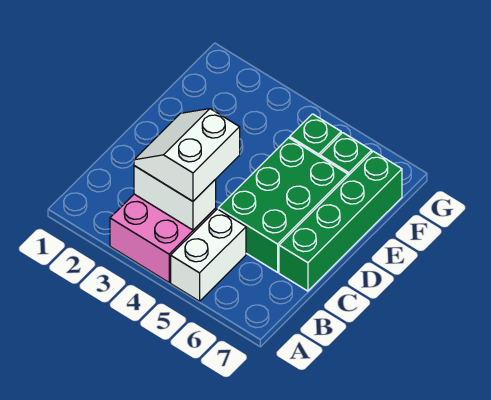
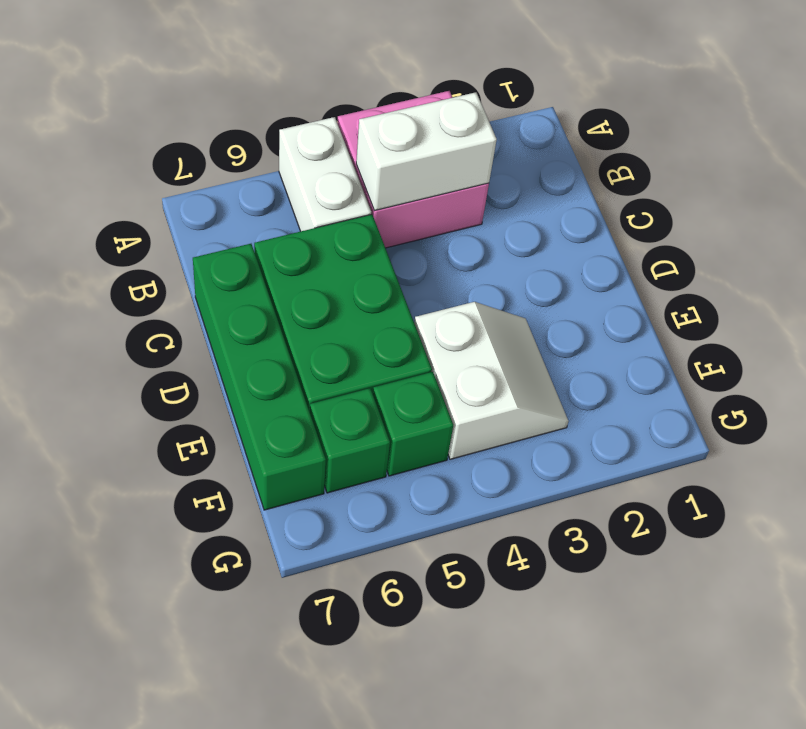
white slope B3:C4 level 3 top 4 -> white slope E3:F4 level 1 top 4

